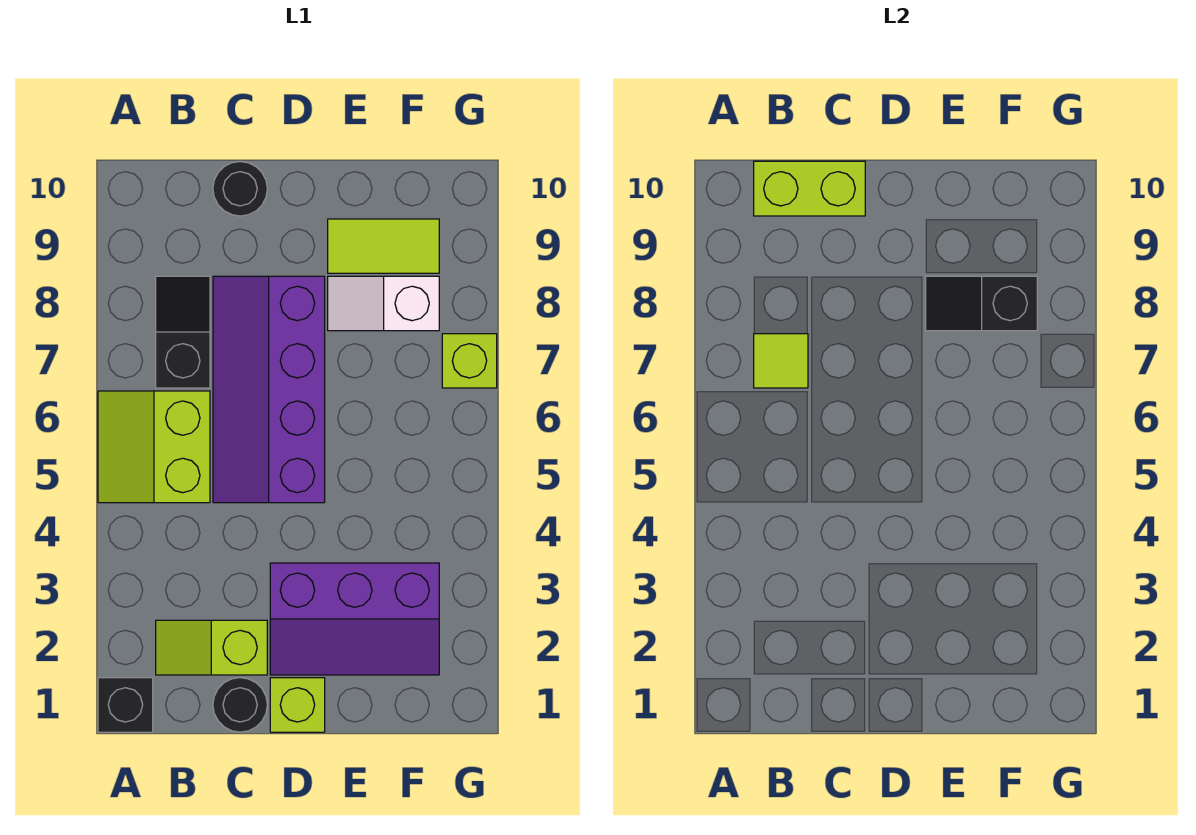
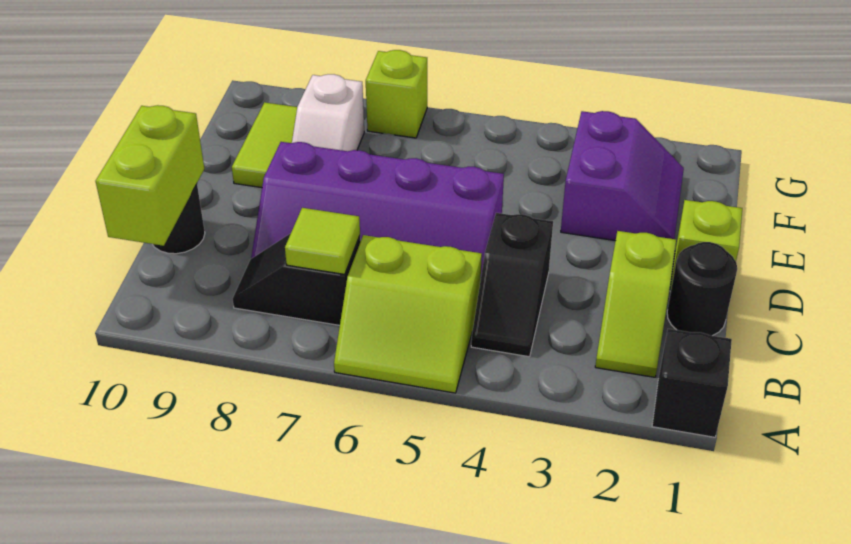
purple slope D2:F3 level 1 top 3 -> purple slope E2:F3 level 1 top 3
black slope E8:F8 level 2 top F -> black slope B4:C4 level 1 top C

